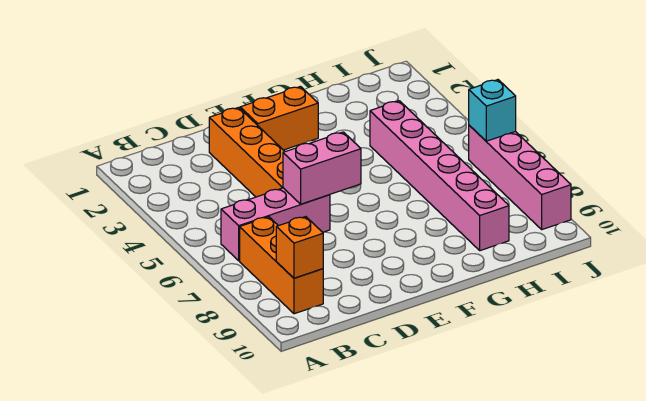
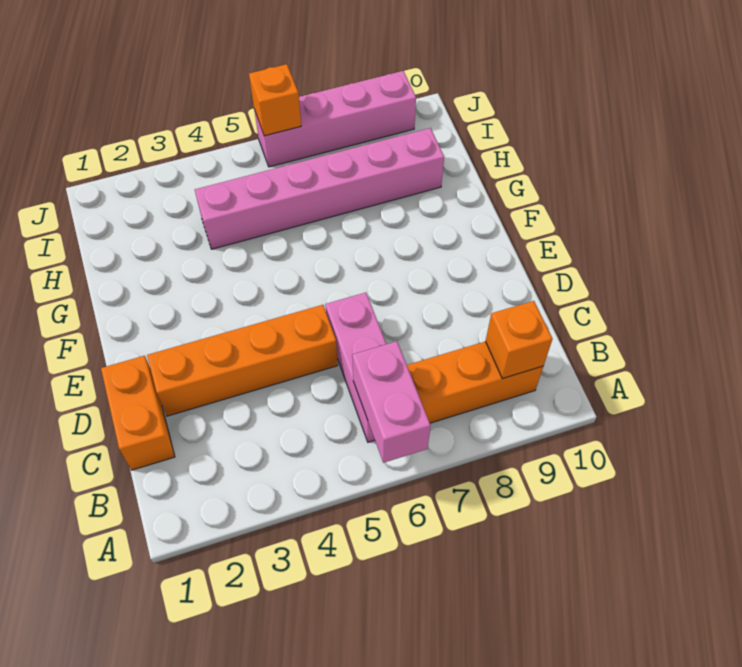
pink brick D6:E6 level 2 -> pink brick A6:B6 level 2
orange brick E2:F2 level 1 -> orange brick C1:D1 level 1
cyan brick J6 level 2 -> orange brick J6 level 2

